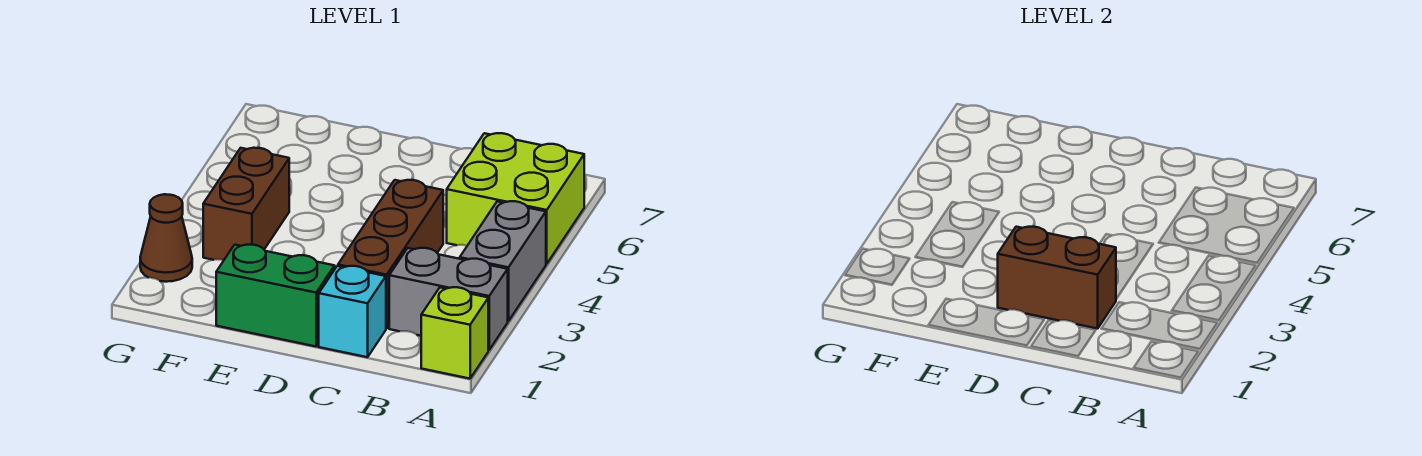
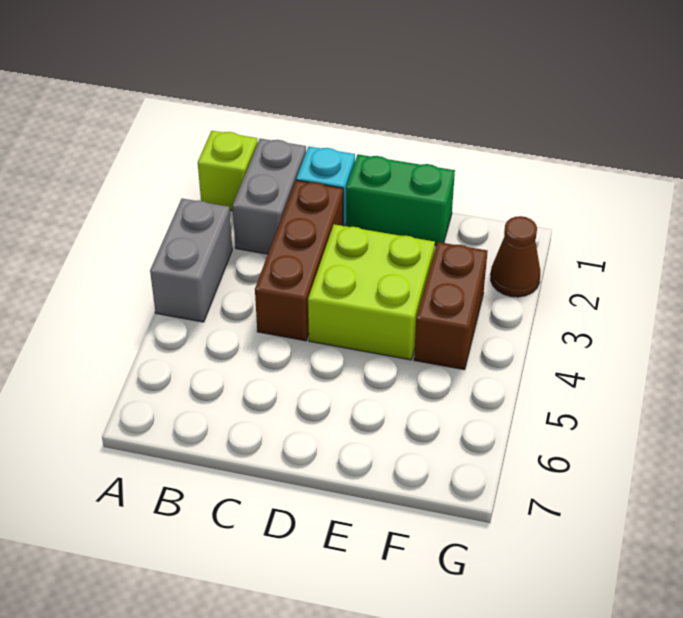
grey brick A2:B2 level 1 -> grey brick B1:B2 level 1
lime brick A5:B6 level 1 -> lime brick D3:E4 level 1
brown brick C2:D2 level 2 -> none

